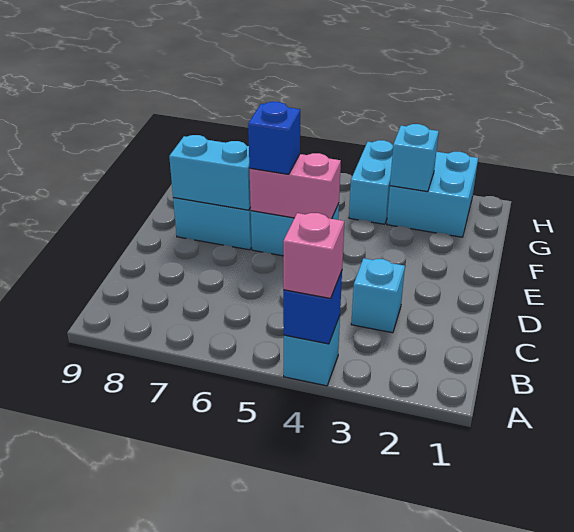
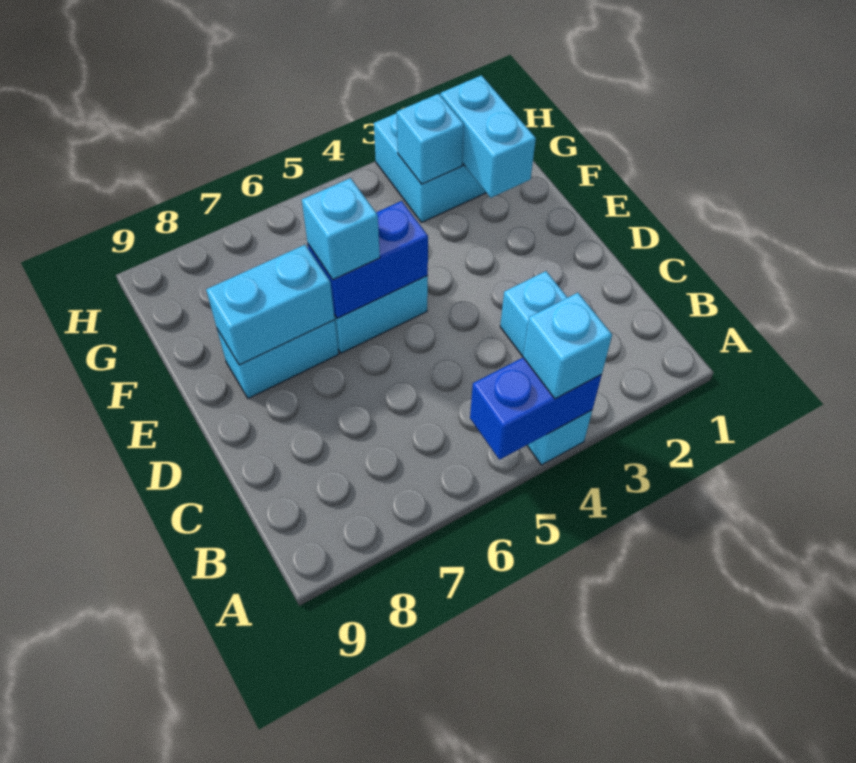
blue brick A4 level 2 -> blue brick A4:A5 level 2
pink brick A4 level 3 -> cyan brick A4 level 3
pink brick E5:E6 level 2 -> blue brick E5:E6 level 2
blue brick E6 level 3 -> cyan brick E6 level 3
cyan brick G4:H4 level 1 -> cyan brick F2:G2 level 2

